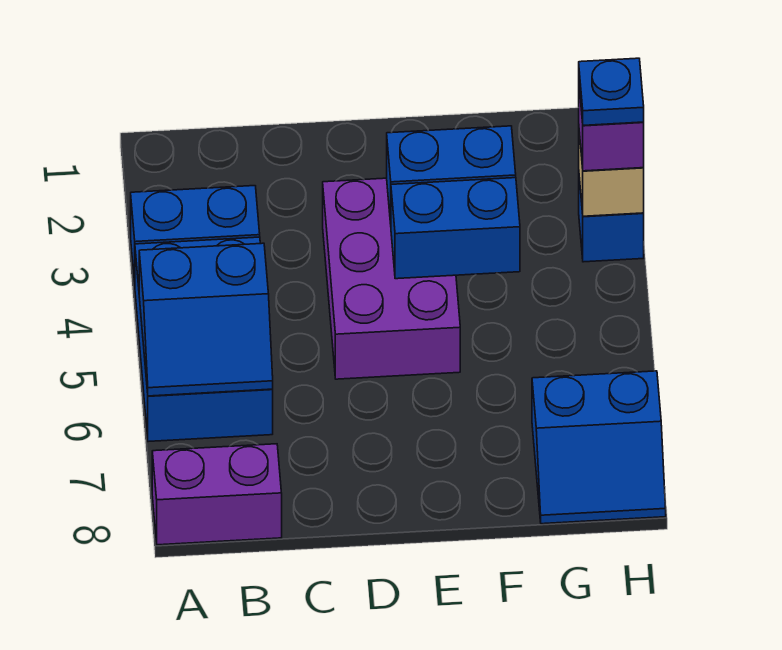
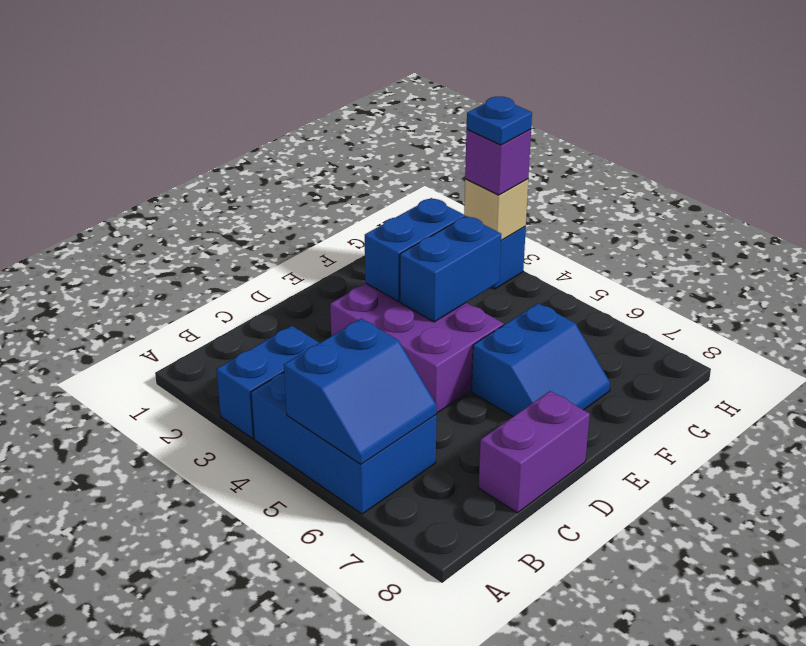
purple brick A8:B8 level 1 -> purple brick C8:D8 level 1
blue slope G7:H8 level 1 top 7 -> blue slope E6:F7 level 1 top 6

